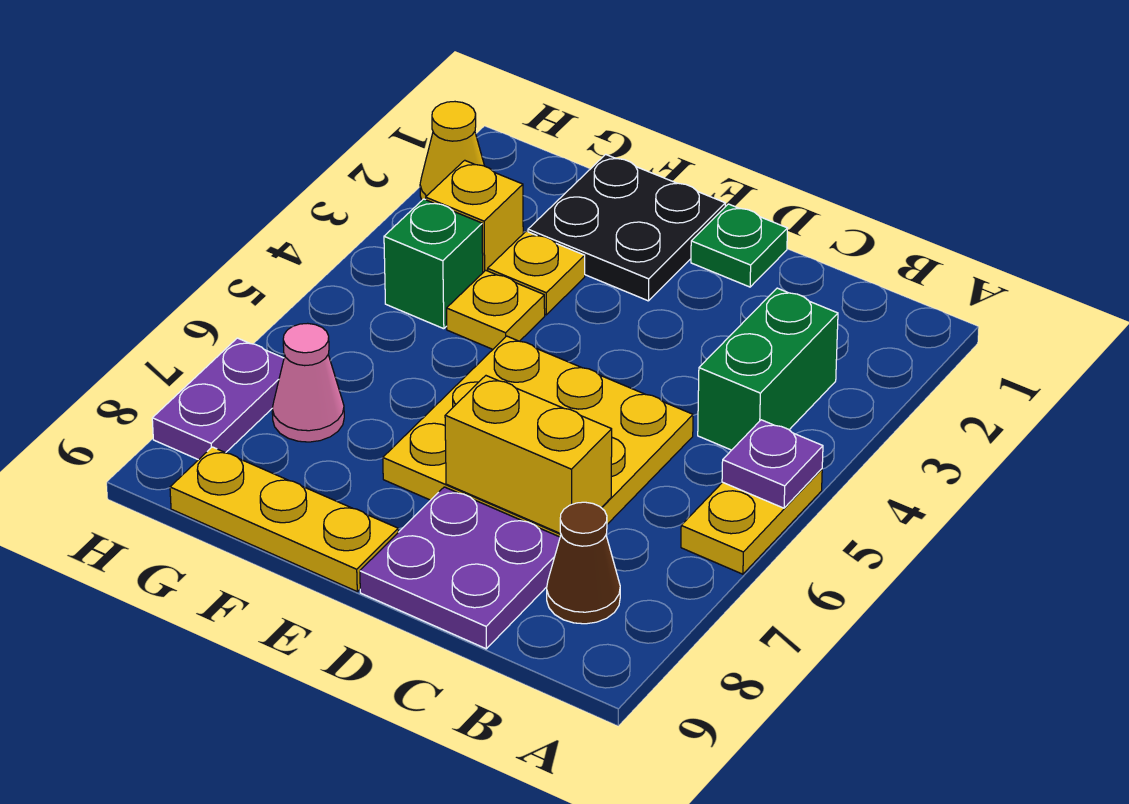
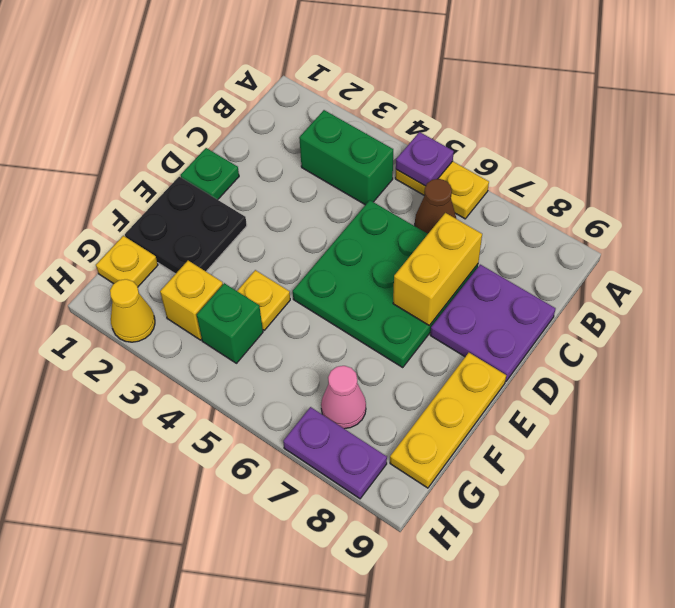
brown cone B8 level 1 -> brown cone B6 level 1
yellow plate C5:E7 level 1 -> green plate C5:E7 level 1
yellow plate F3 level 1 -> yellow plate G1 level 1

